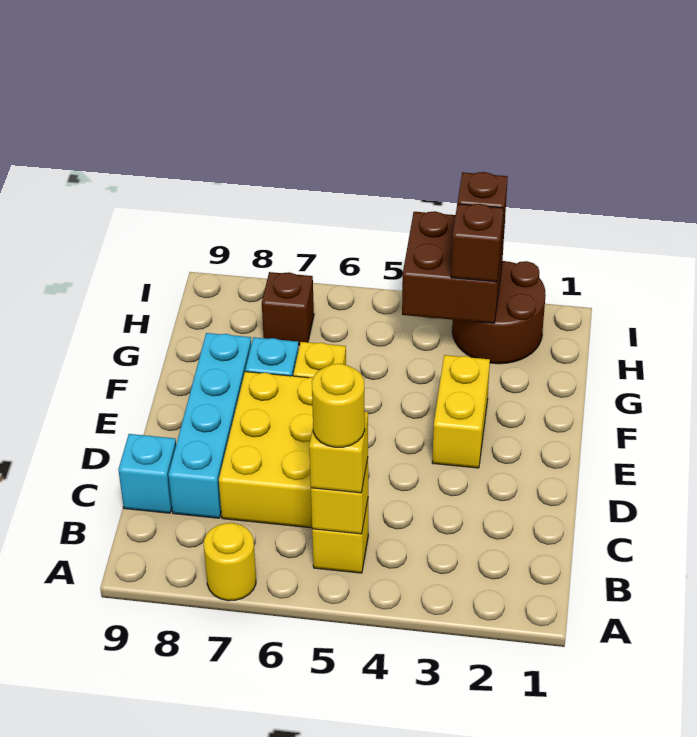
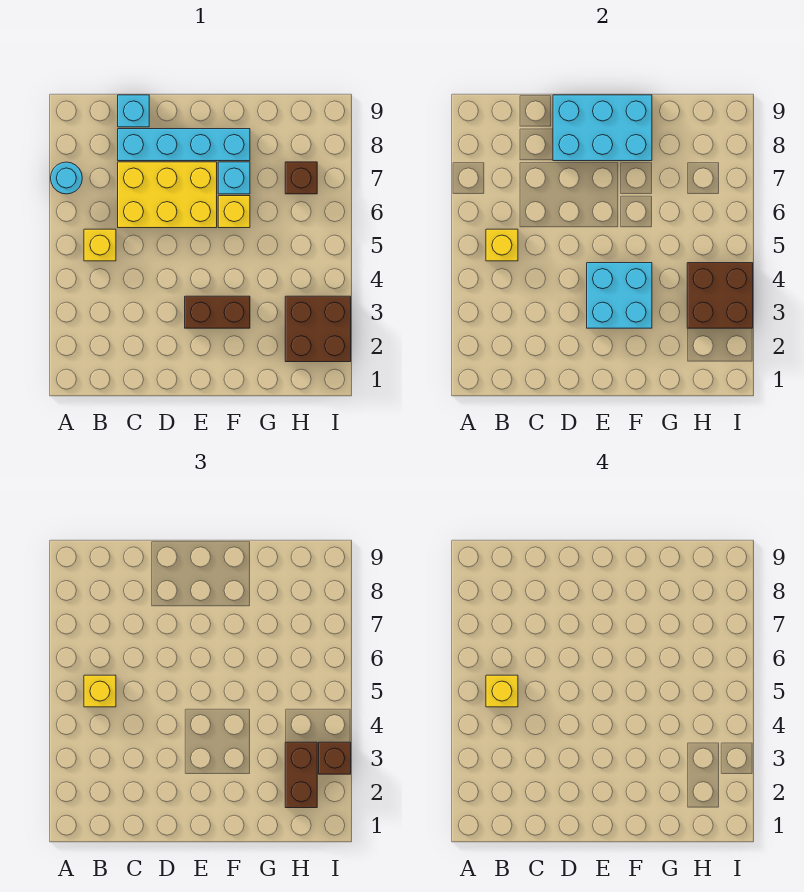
yellow round brick A7 level 1 -> cyan round brick A7 level 1
yellow round brick B5 level 4 -> yellow brick B5 level 4
none -> cyan brick D8:F9 level 2
yellow brick E3:F3 level 1 -> brown brick E3:F3 level 1
none -> cyan brick E3:F4 level 2
brown round brick H2:I3 level 1 -> brown brick H2:I3 level 1
brown brick H3 level 3 -> brown brick H2:H3 level 3

